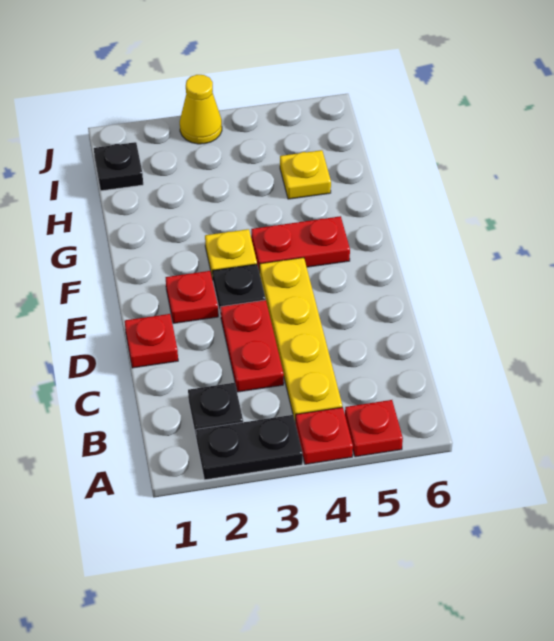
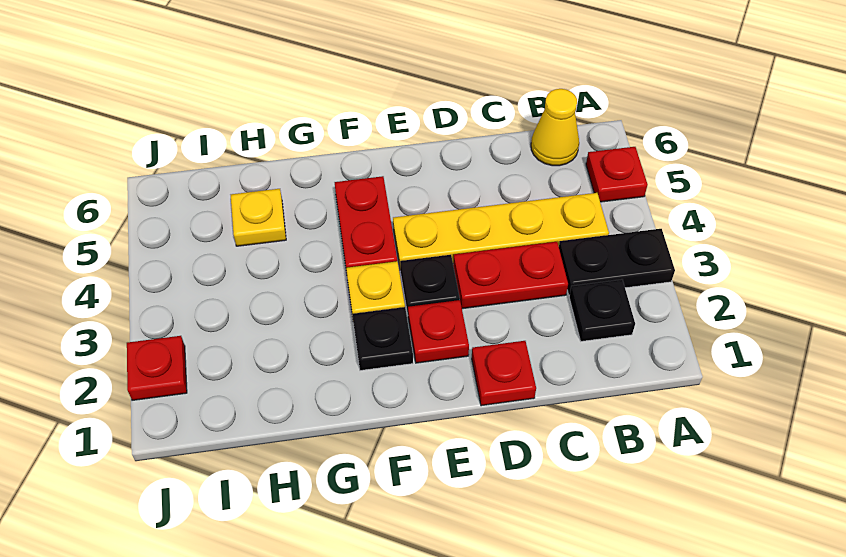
black plate A2:A3 level 1 -> black plate A3:B3 level 1
red plate A4 level 1 -> red plate J2 level 1
black plate I1 level 1 -> black plate F2 level 1
yellow cone J3 level 1 -> yellow cone B6 level 1

